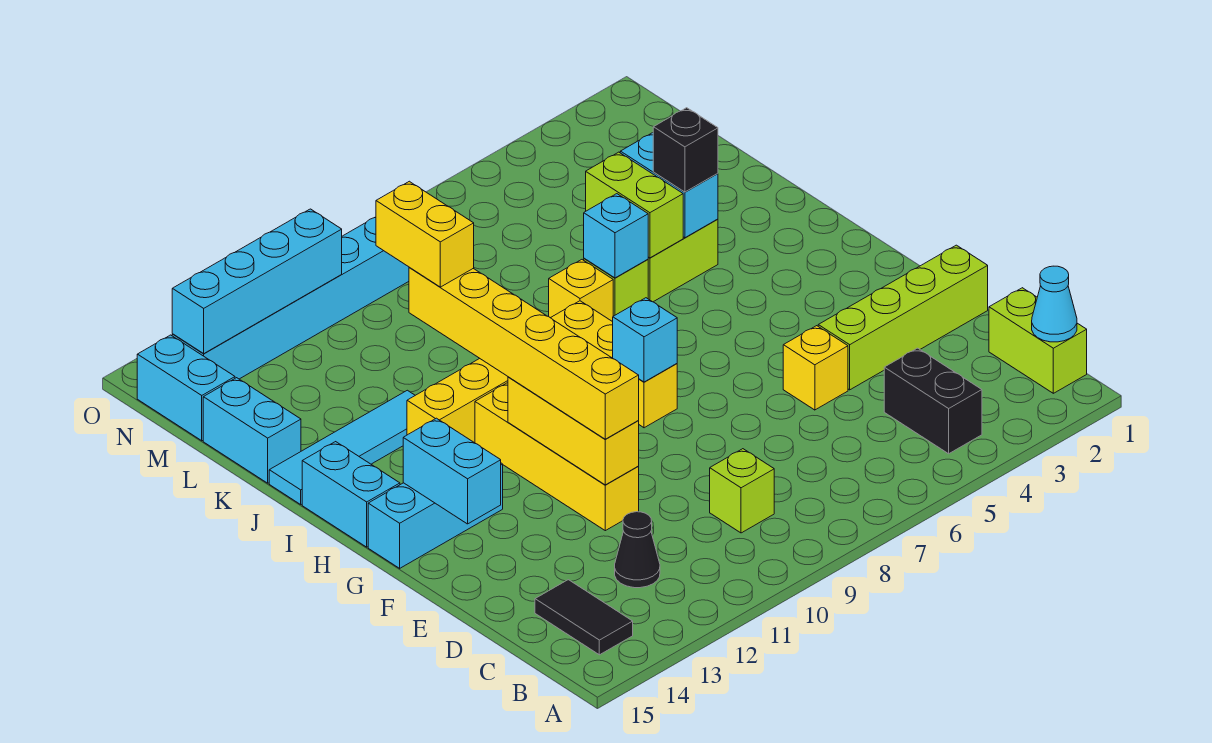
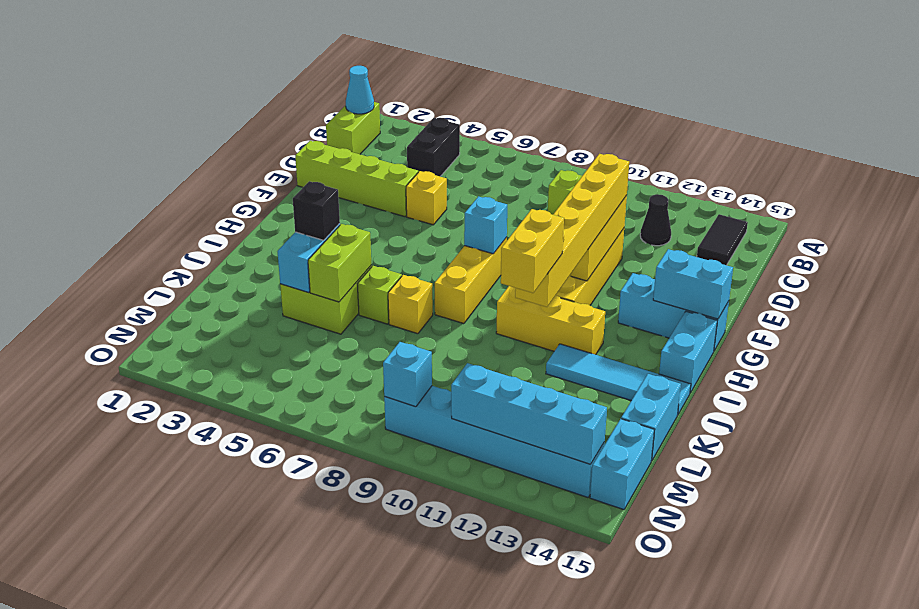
cyan brick F14:G14 level 2 -> cyan brick G14:G15 level 2
cyan brick J6 level 2 -> cyan brick N9 level 2

